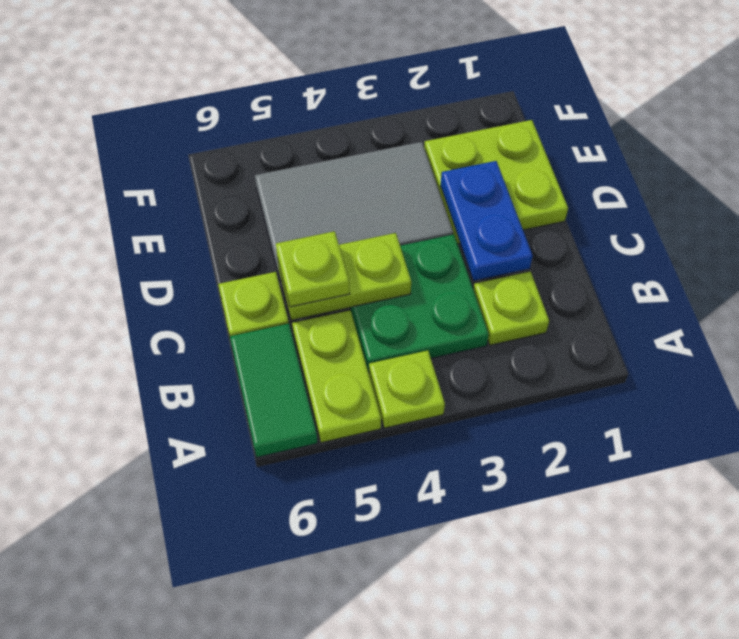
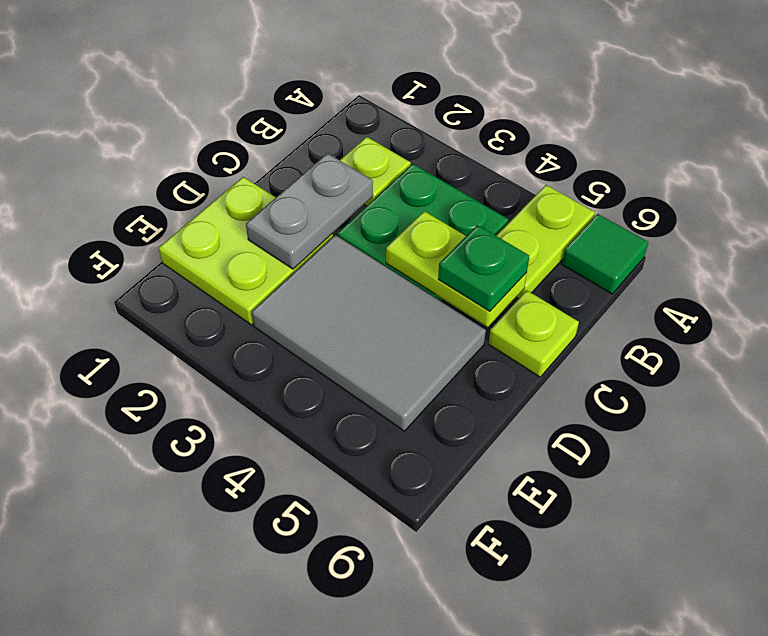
lime plate A4 level 1 -> none
green tile A6:B6 level 1 -> green tile A6 level 1
blue plate C2:D2 level 2 -> grey plate C2:D2 level 2
lime plate C5 level 3 -> green plate C5 level 3

